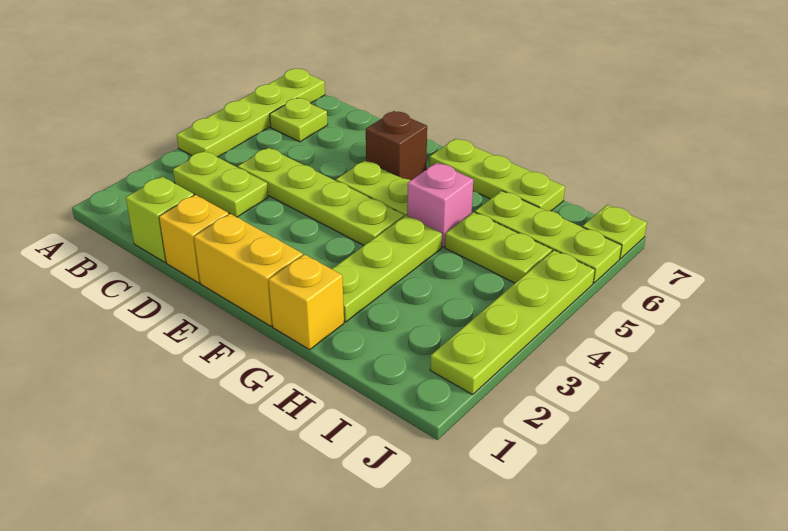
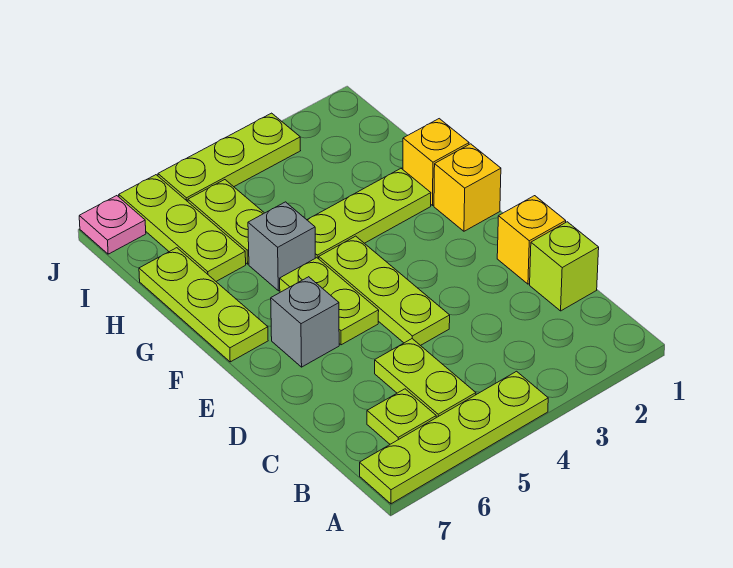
lime plate B3:C3 level 1 -> lime plate B5:C5 level 1
lime plate C4:F4 level 1 -> lime plate D4:F4 level 1
yellow brick E1:F1 level 1 -> yellow brick F1 level 1
brown brick E6 level 1 -> grey brick E6 level 1
pink brick G5 level 1 -> grey brick G5 level 1
lime plate J2:J5 level 1 -> lime plate J3:J5 level 1
lime plate J7 level 1 -> pink plate J7 level 1

